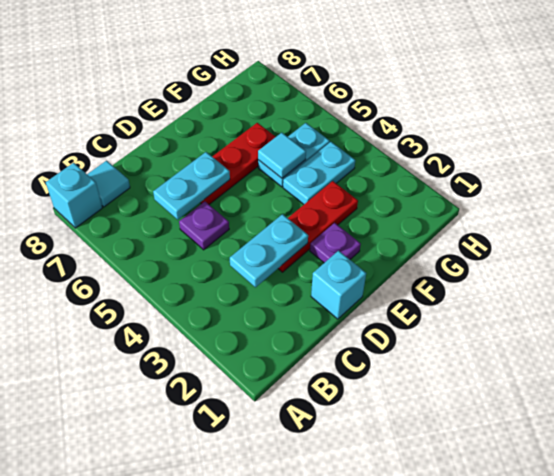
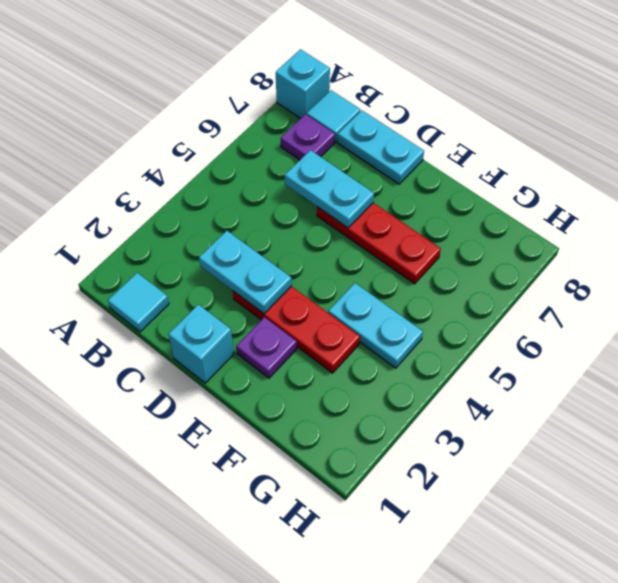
purple plate C5 level 1 -> purple plate B7 level 1
cyan plate F5:G5 level 1 -> cyan plate C8:D8 level 1
cyan tile F5 level 2 -> cyan tile B1 level 1

